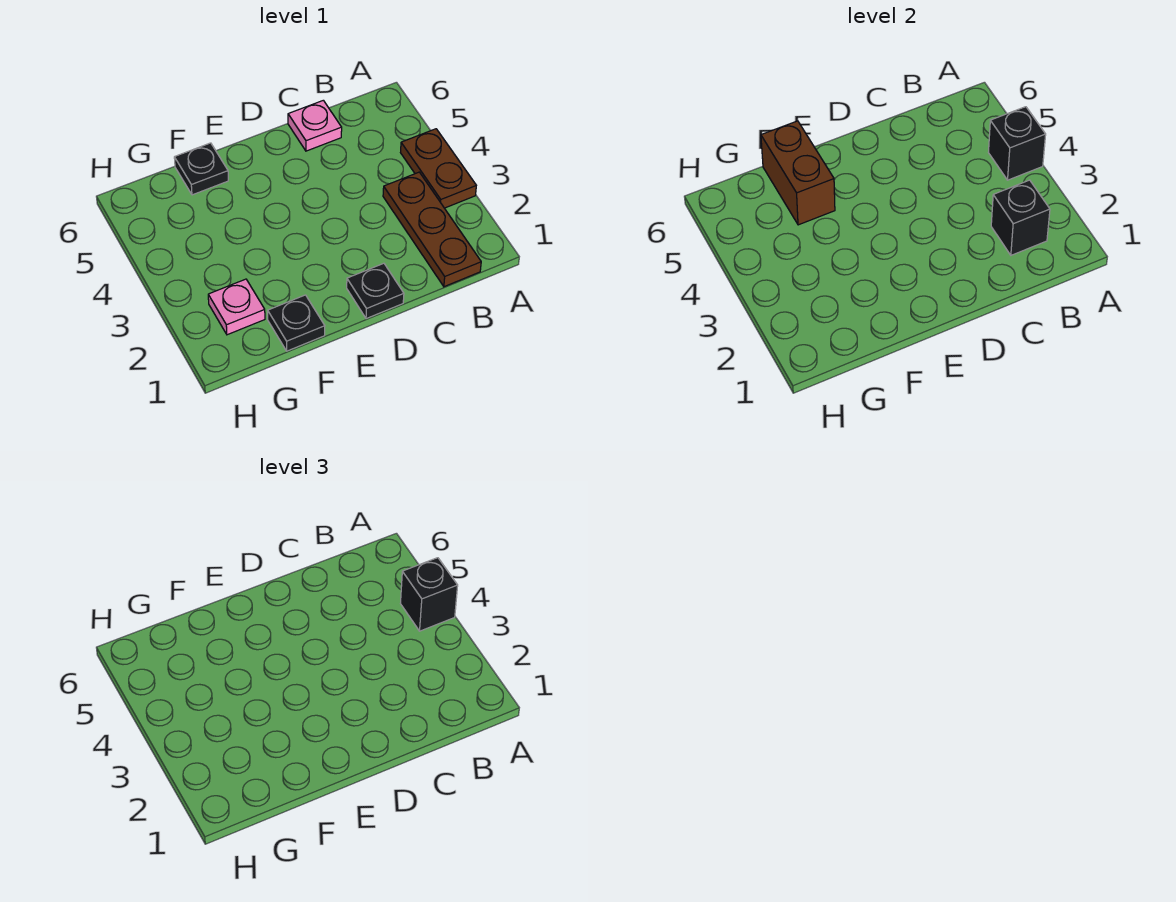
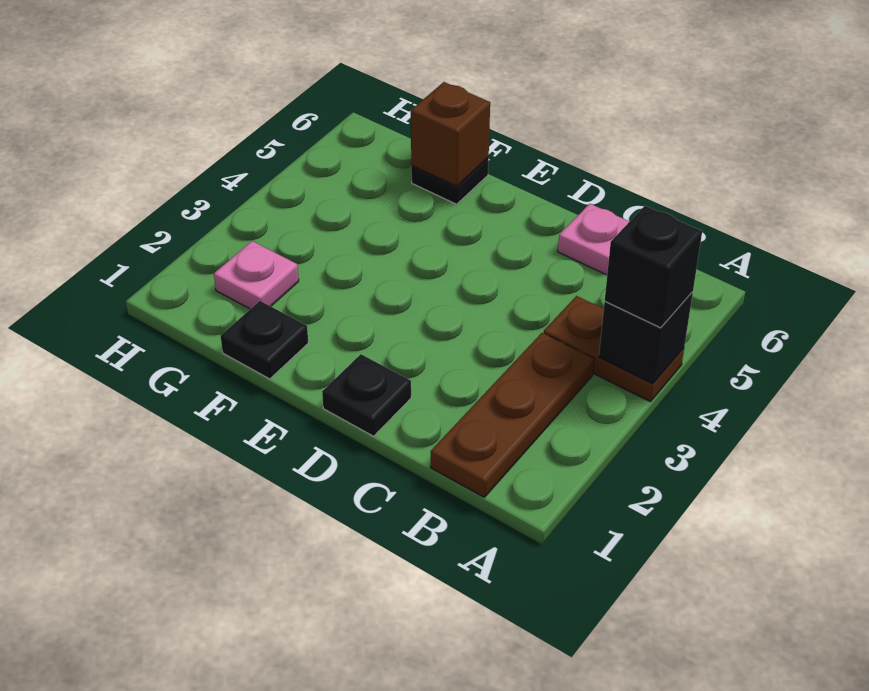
brown plate A3:A4 level 1 -> brown plate A4:B4 level 1
black brick B2 level 2 -> none
brown brick F5:F6 level 2 -> brown brick F6 level 2

